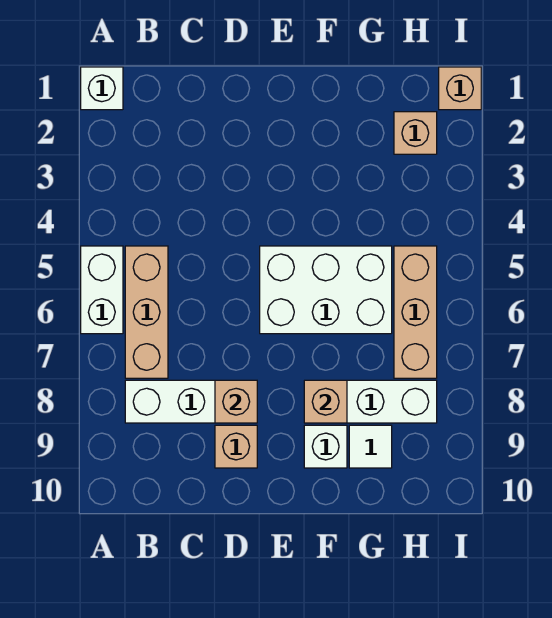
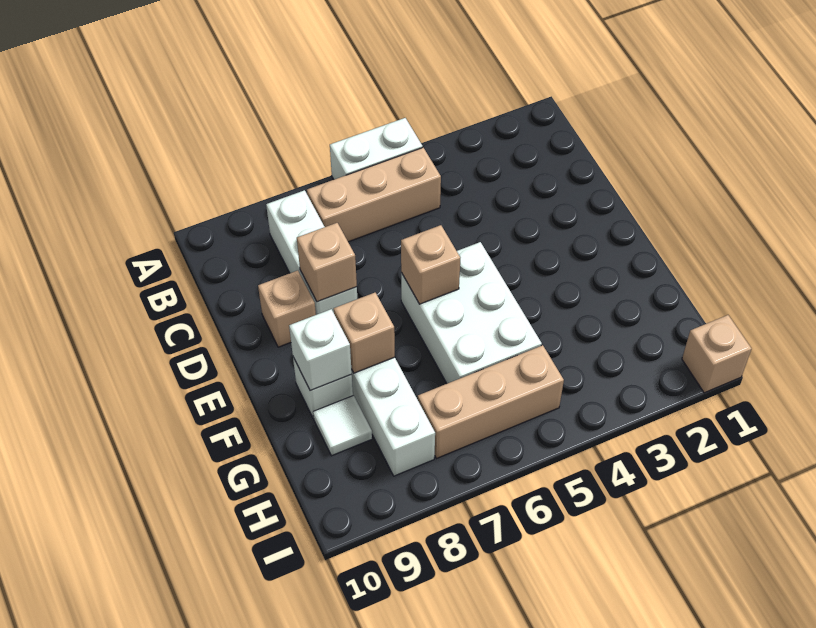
white brick A1 level 1 -> white brick F9 level 2
tan brick H2 level 1 -> tan brick E6 level 2

